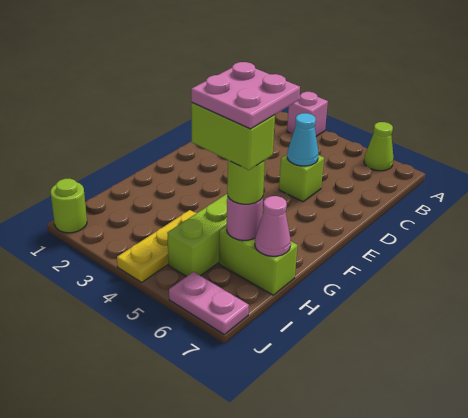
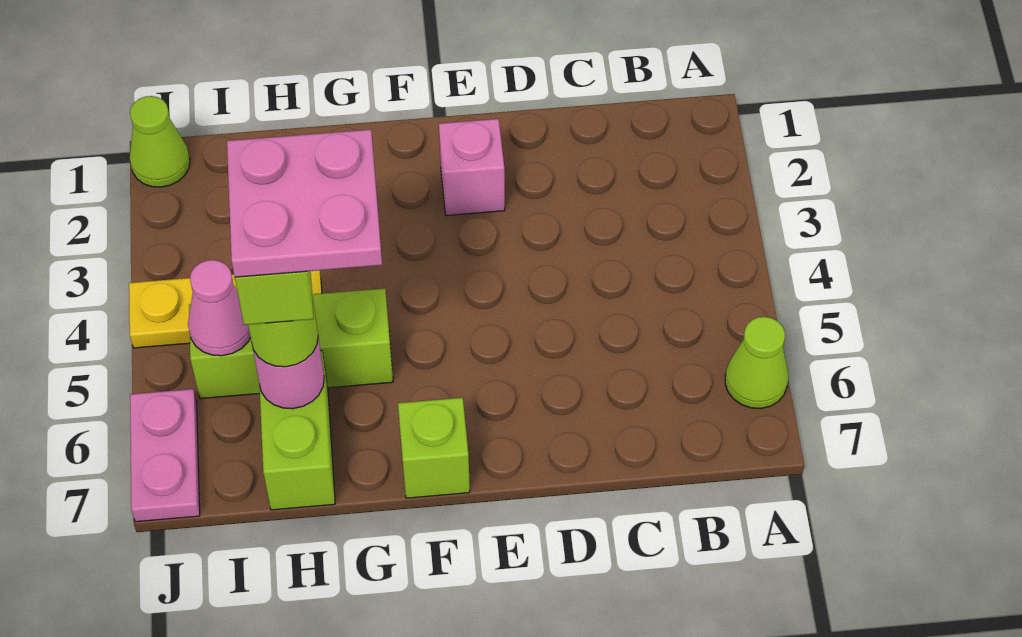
pink brick A3 level 1 -> pink brick E2 level 1
lime brick D5 level 1 -> lime brick F7 level 1
cyan cone D5 level 2 -> none
pink cone H7 level 2 -> pink cone I5 level 2
lime round brick J1 level 1 -> lime cone J1 level 1

